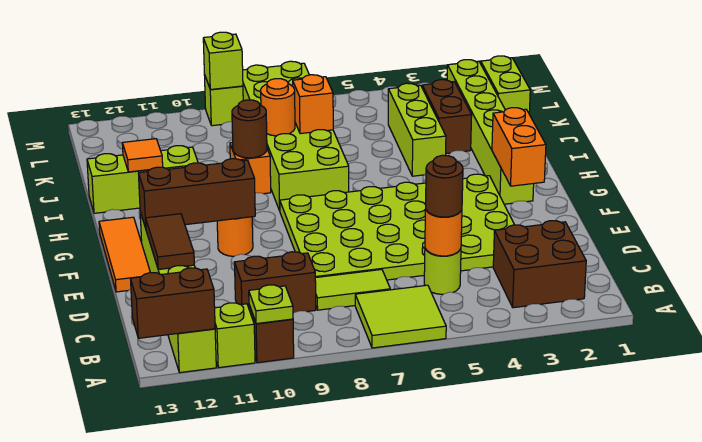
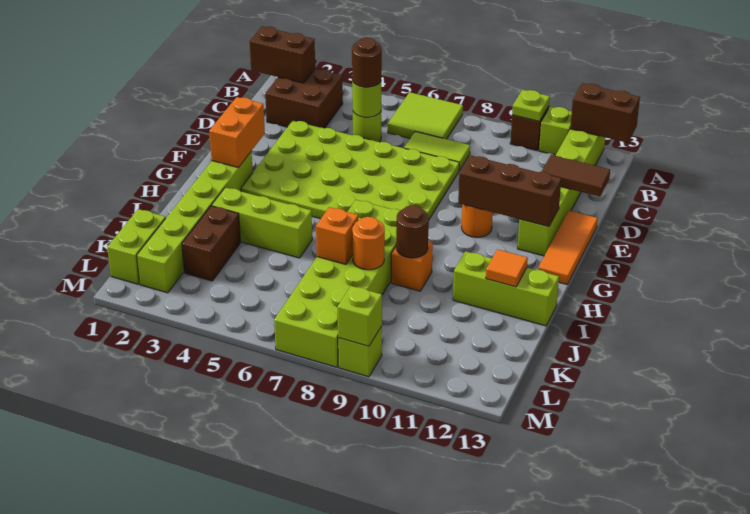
orange round brick C5 level 2 -> lime round brick C5 level 2
brown brick C9:C10 level 1 -> brown brick B1:B2 level 2
brown tile D12:E12 level 2 -> brown tile D12:D13 level 2
lime brick I4:K4 level 1 -> lime brick I3:I5 level 1

